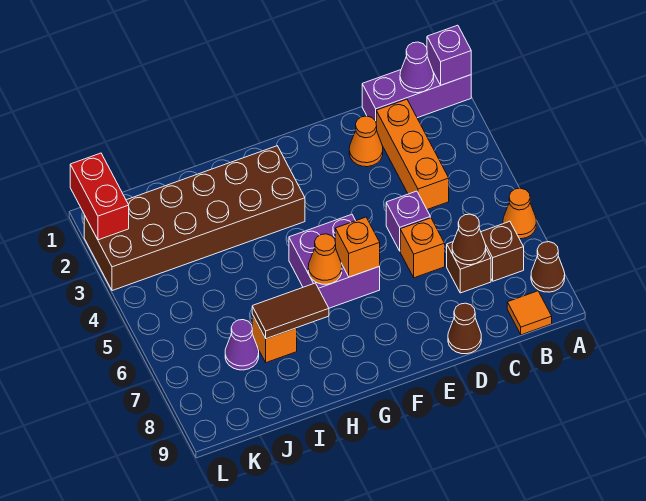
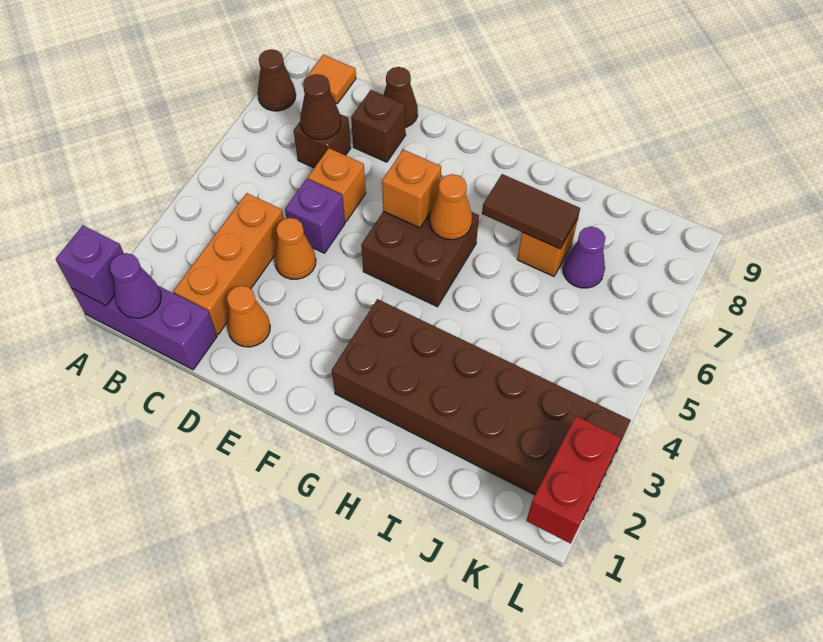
orange cone A6 level 1 -> orange cone D4 level 1
brown brick B7 level 1 -> brown brick D8 level 1
purple brick F5:G6 level 1 -> brown brick F5:G6 level 1

